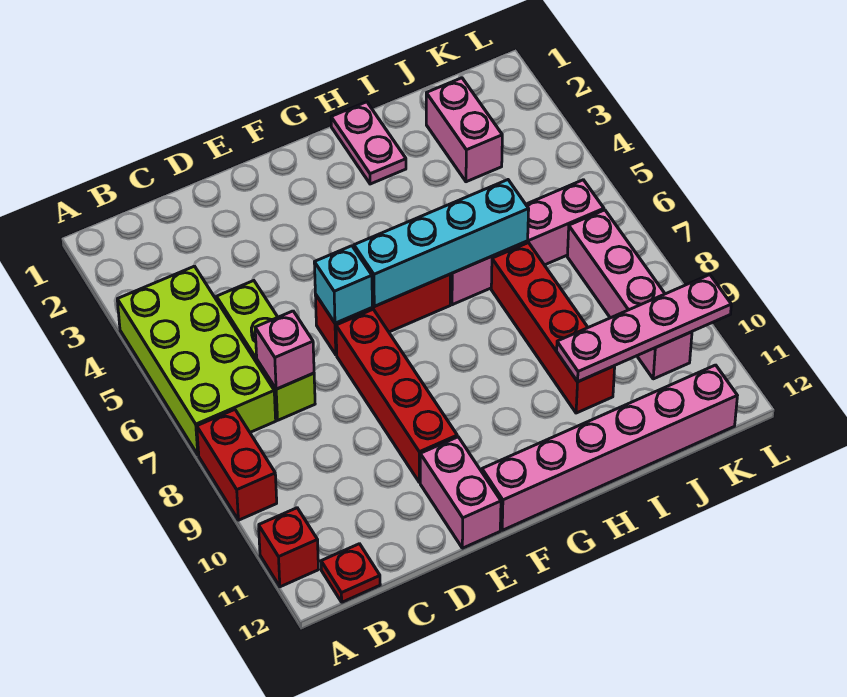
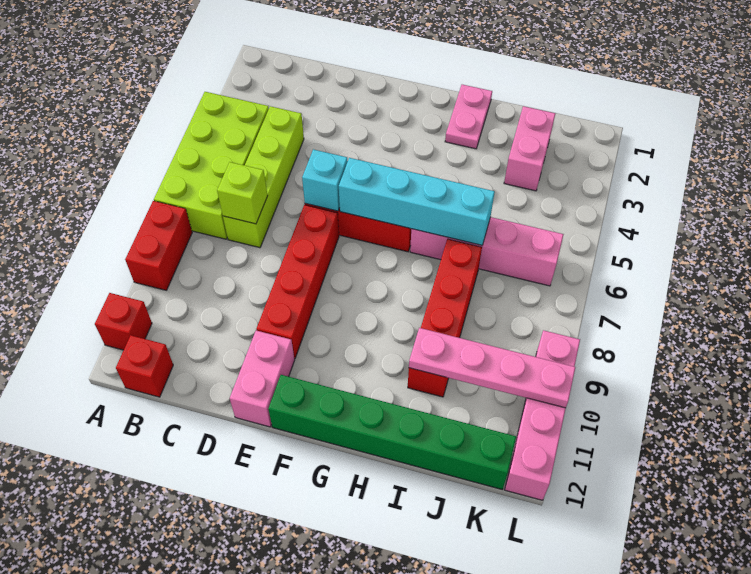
red plate B12 level 1 -> red brick B12 level 1
lime brick C5:C7 level 1 -> lime brick C4:C7 level 1
pink brick C7 level 2 -> lime brick C7 level 2
pink brick F12:K12 level 1 -> green brick F12:K12 level 1
pink brick K7:K10 level 1 -> pink brick L9:L12 level 1

